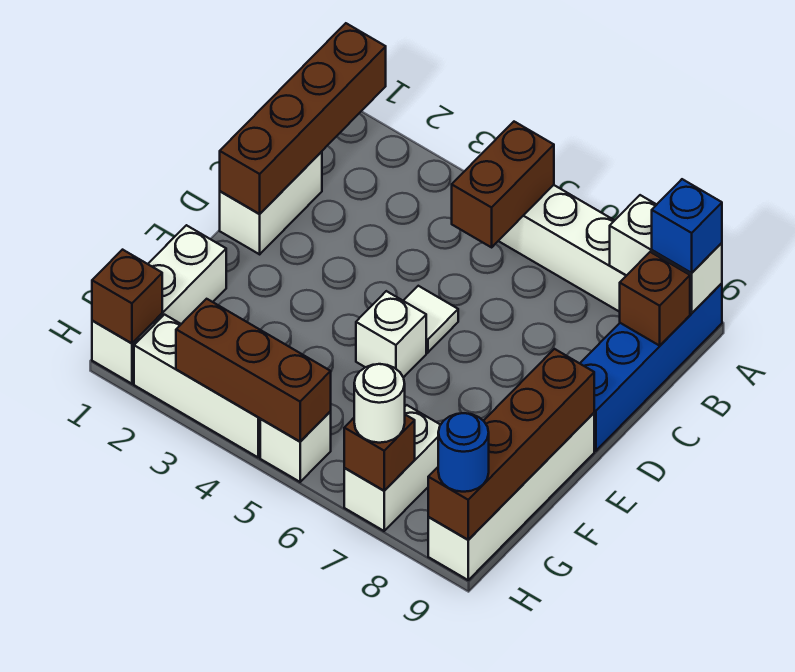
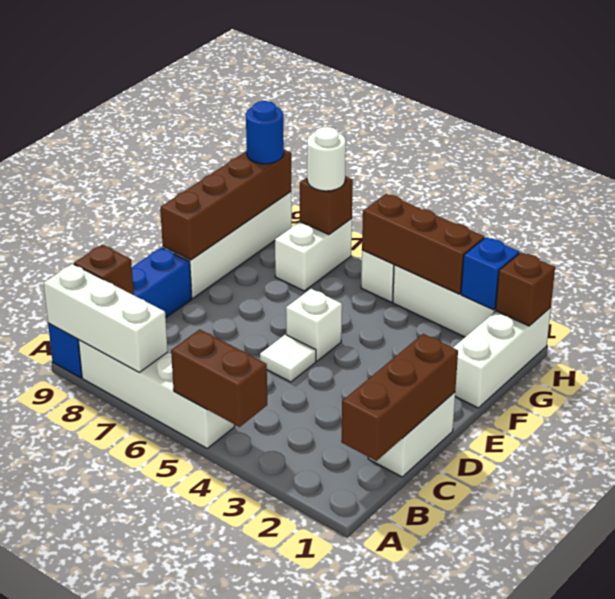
brown brick A1:D1 level 2 -> brown brick B1:D1 level 2
brown brick A5:B5 level 2 -> brown brick A4:A5 level 2
white brick A8:A9 level 2 -> white brick A7:A9 level 2
blue brick A9 level 3 -> blue brick H2 level 2

